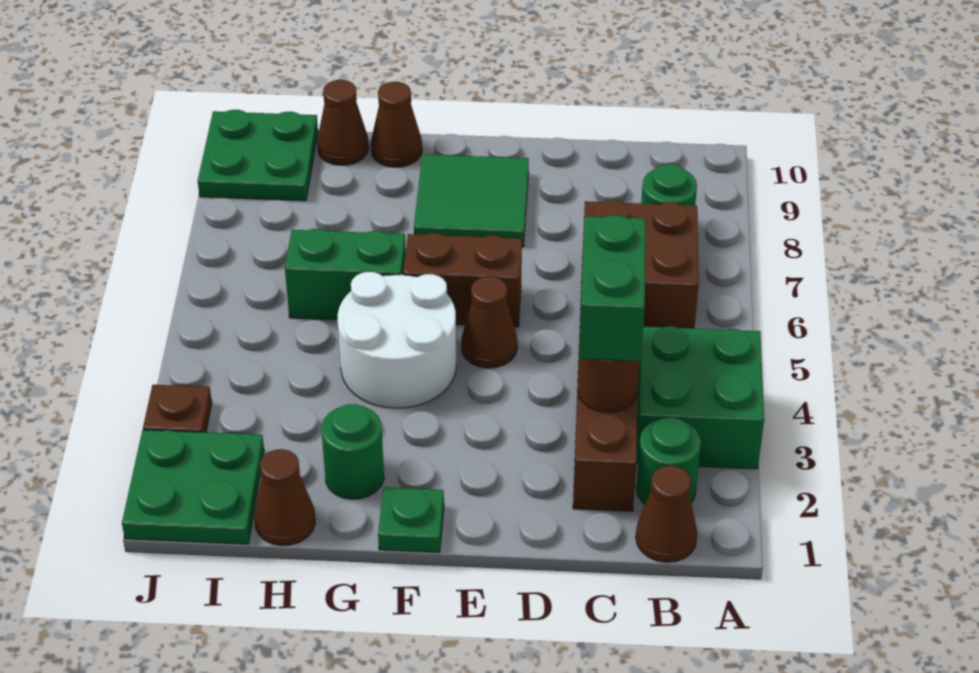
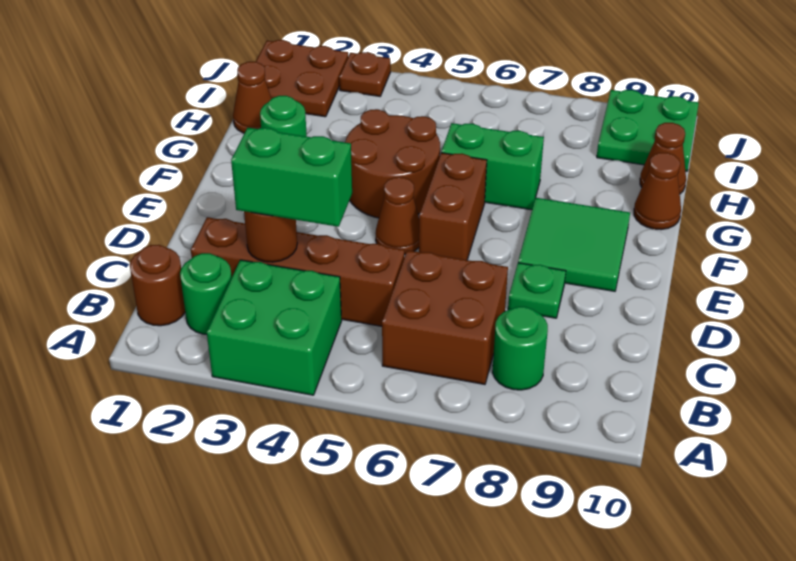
brown cone B1 level 1 -> brown round brick B1 level 1
green plate F1 level 1 -> green plate D8 level 1
white round brick F4:G5 level 1 -> brown round brick F4:G5 level 1
green brick G6:H6 level 1 -> green brick G6:G7 level 1
green plate I1:J2 level 1 -> brown plate I1:J2 level 1

